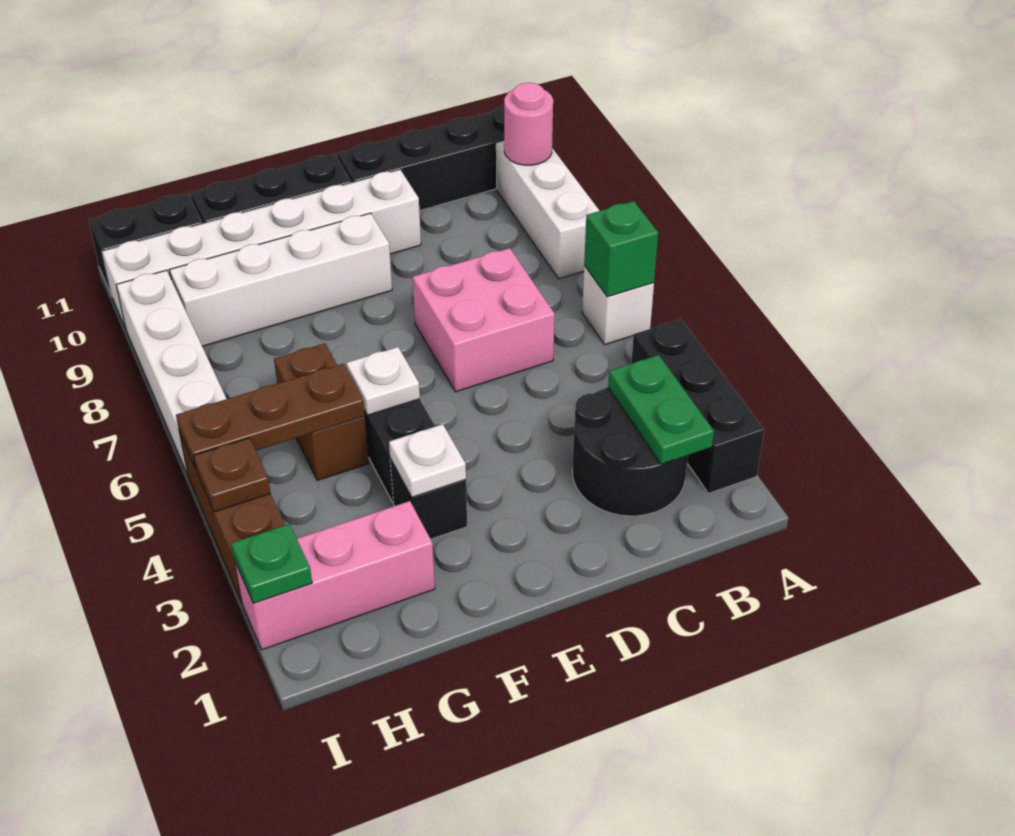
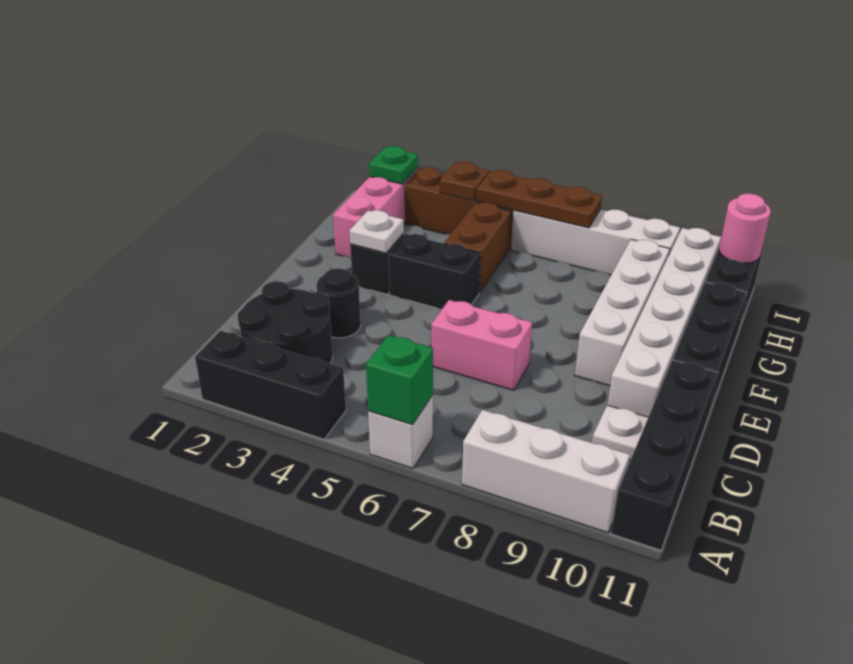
pink round brick A10 level 2 -> pink round brick I11 level 2
green plate B2:B3 level 2 -> none
pink brick C6:D7 level 1 -> pink brick D6:D7 level 1
none -> black round brick D3 level 1
white plate F5 level 2 -> white plate C10 level 1
brown brick G5:G6 level 1 -> brown brick G5:H5 level 1
brown plate G5:I5 level 2 -> brown plate I5:I7 level 2

